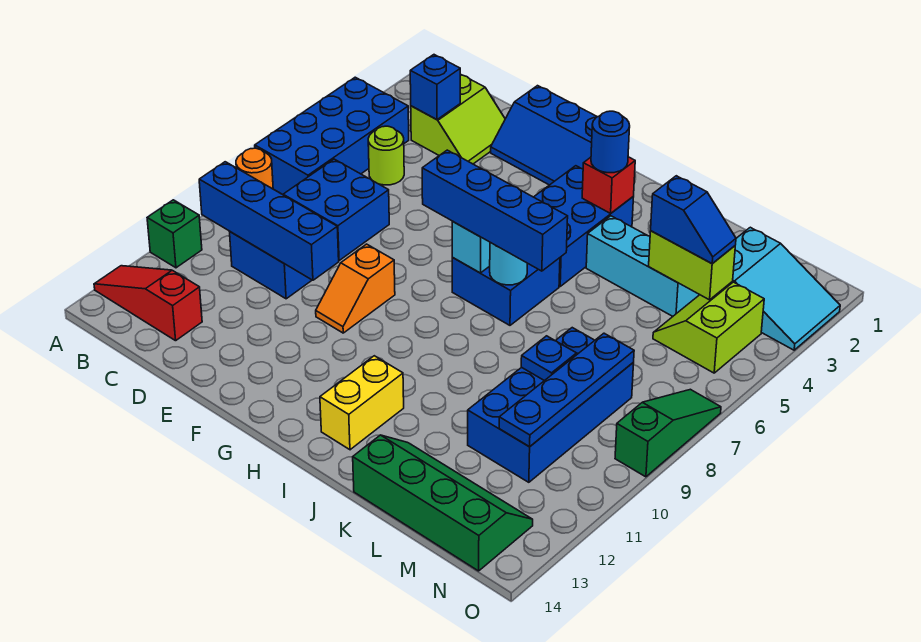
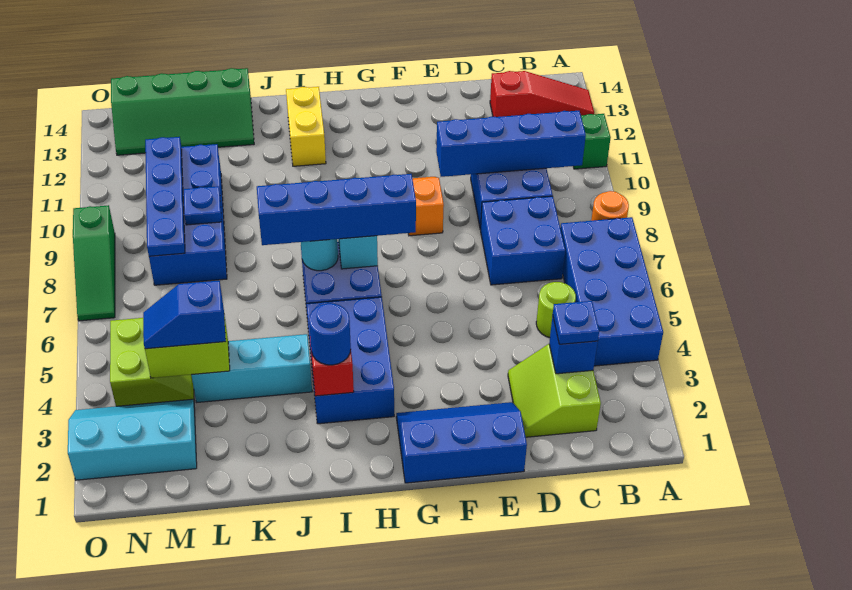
none -> blue plate C3 level 3
cyan slope M2:O3 level 1 top M -> cyan slope M2:O3 level 1 top 2

